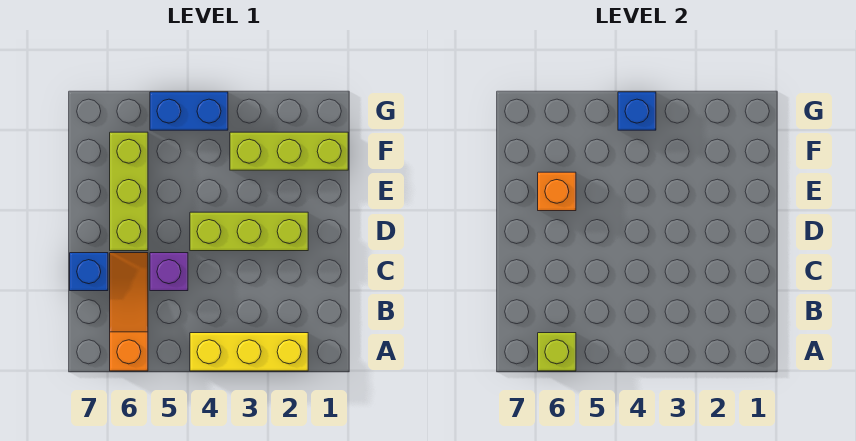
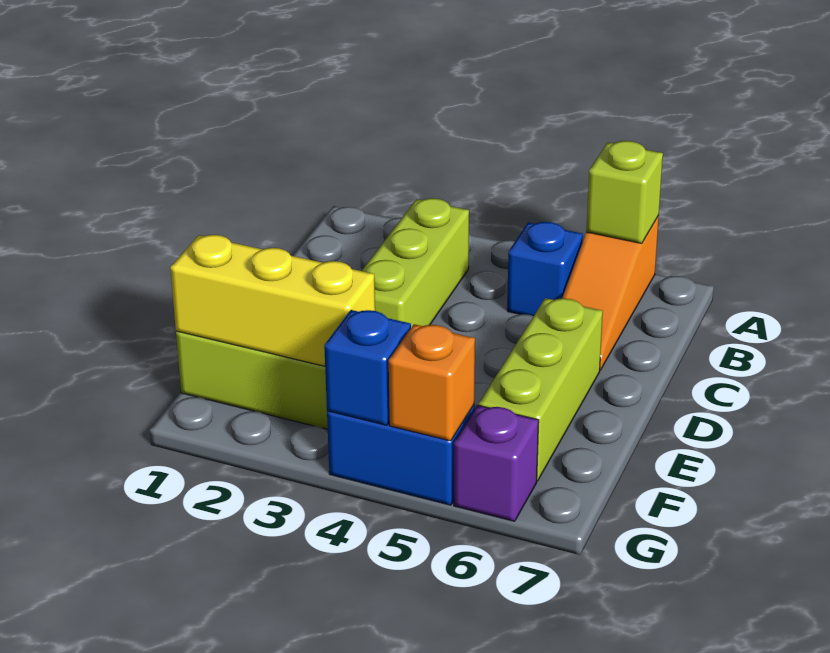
yellow brick A2:A4 level 1 -> yellow brick F1:F3 level 2
purple brick C5 level 1 -> purple brick G6 level 1
blue brick C7 level 1 -> blue brick B5 level 1
lime brick D2:D4 level 1 -> lime brick B3:D3 level 1
orange brick E6 level 2 -> orange brick G5 level 2

